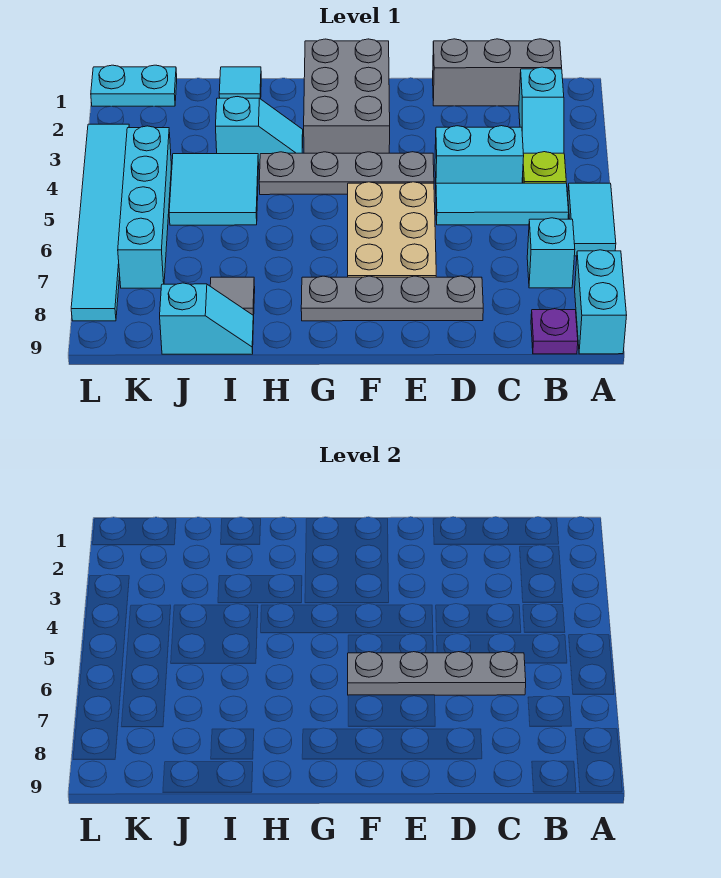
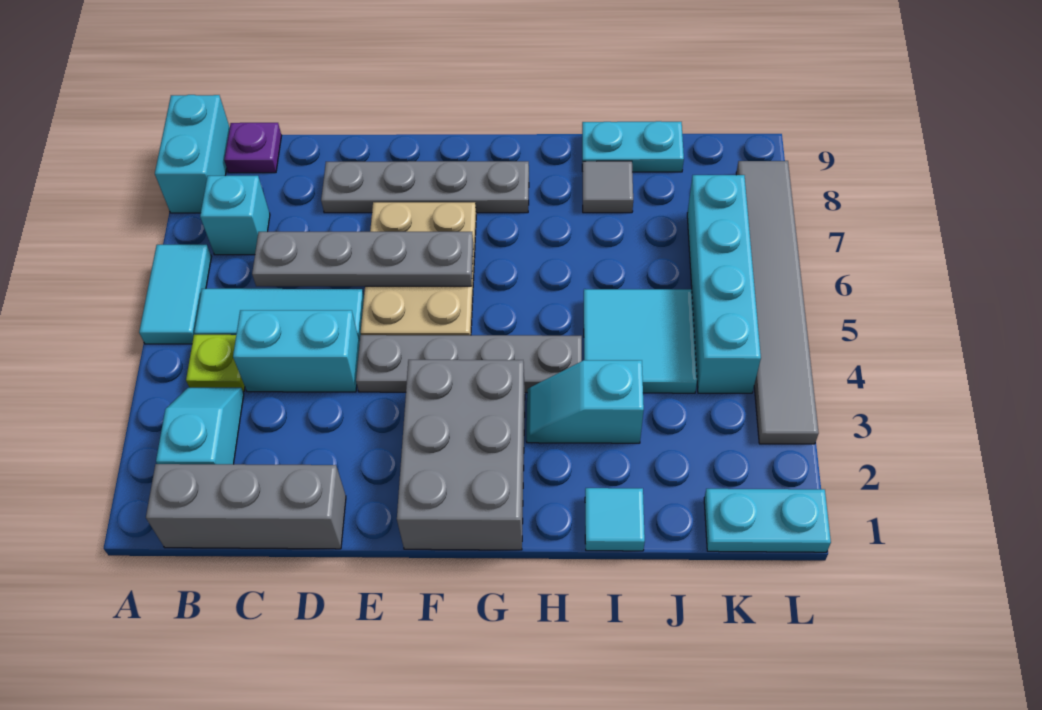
cyan slope I9:J9 level 1 top J -> cyan plate I9:J9 level 1
cyan tile L3:L8 level 1 -> grey tile L3:L8 level 1

